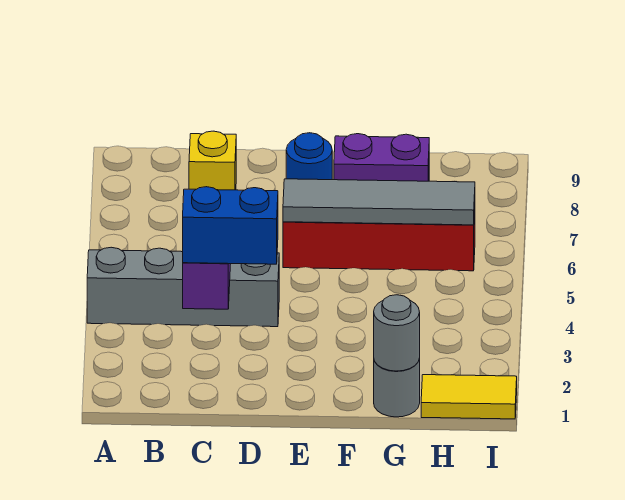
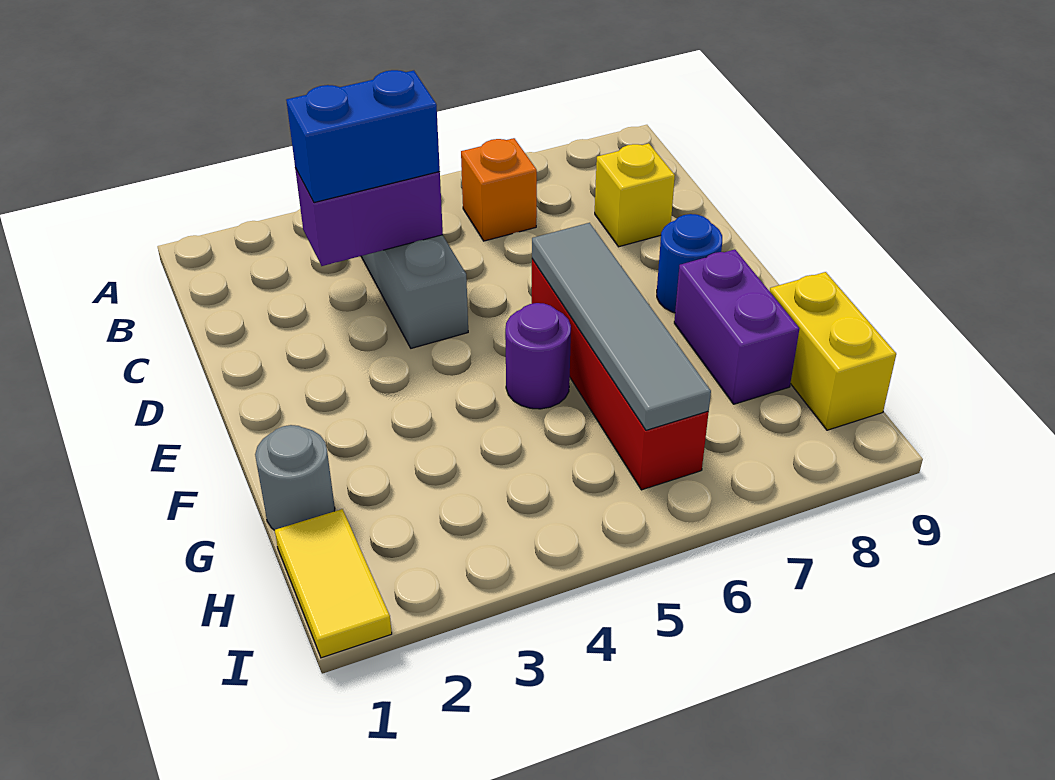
none -> orange brick B6 level 1
blue brick C3:D3 level 3 -> blue brick C3:C4 level 3
none -> purple round brick F5 level 1
grey round brick G1 level 2 -> none
none -> yellow brick G9:H9 level 1

